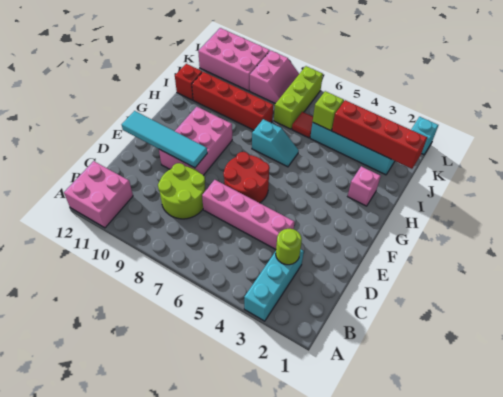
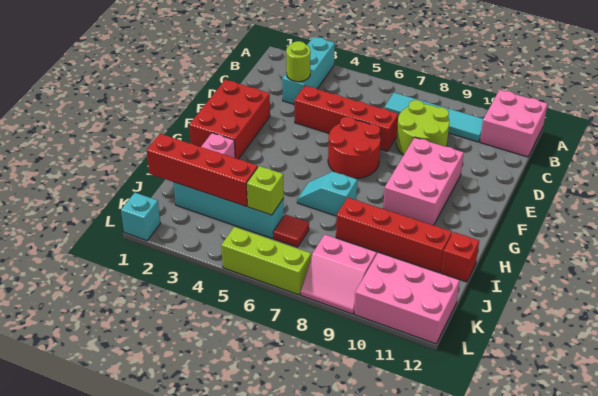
pink brick D4:D7 level 1 -> red brick D4:D7 level 1
none -> red brick E1:G2 level 1
cyan tile E9:E12 level 2 -> cyan tile B7:B10 level 1
lime brick J7:L7 level 1 -> lime brick L5:L7 level 1
pink slope K8:L9 level 1 top 9 -> pink slope K8:L9 level 1 top K

